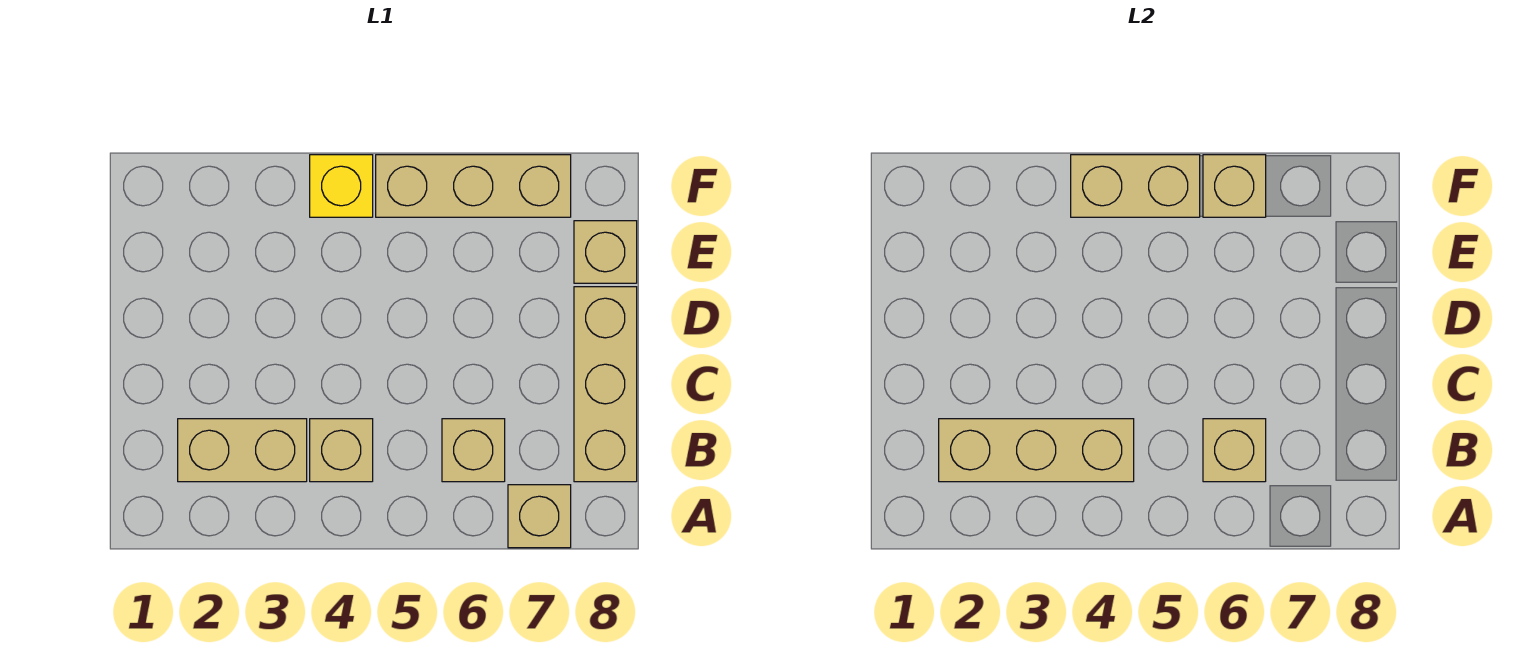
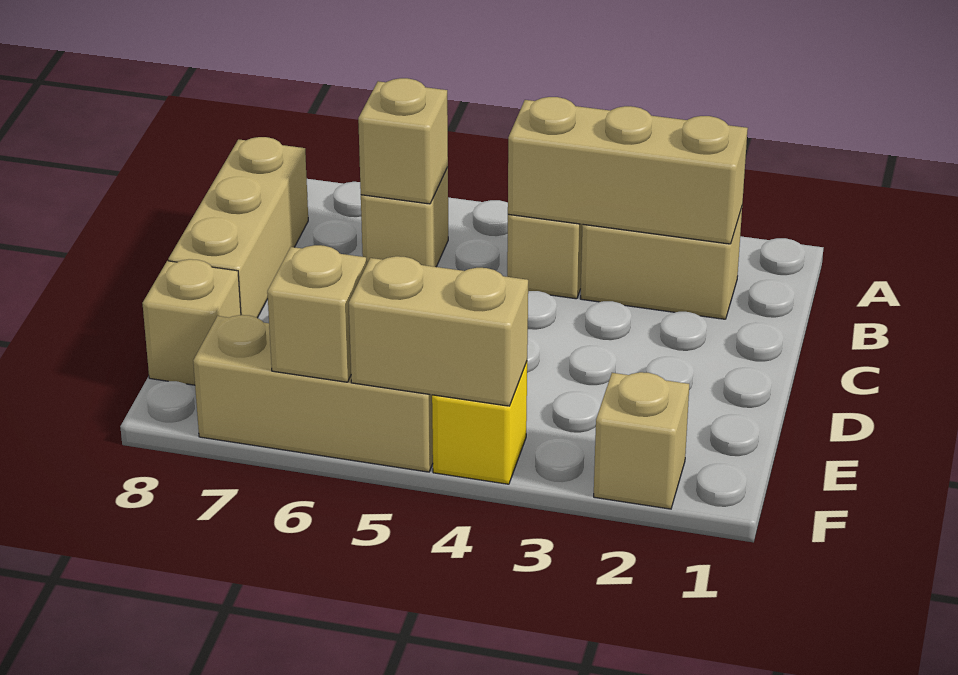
tan brick A7 level 1 -> tan brick F2 level 1

